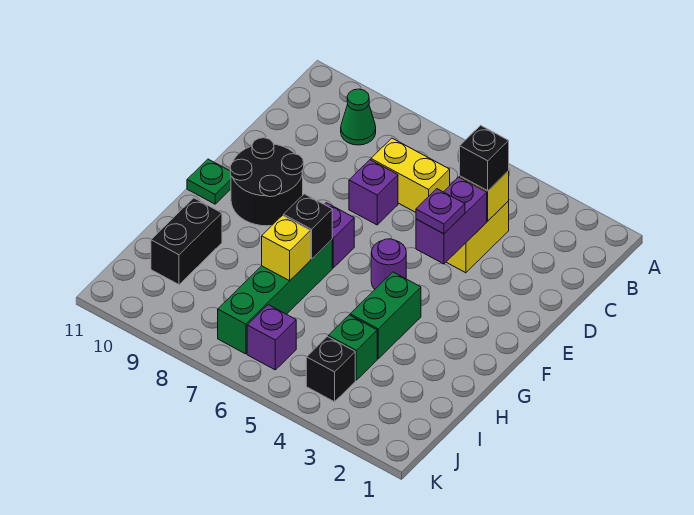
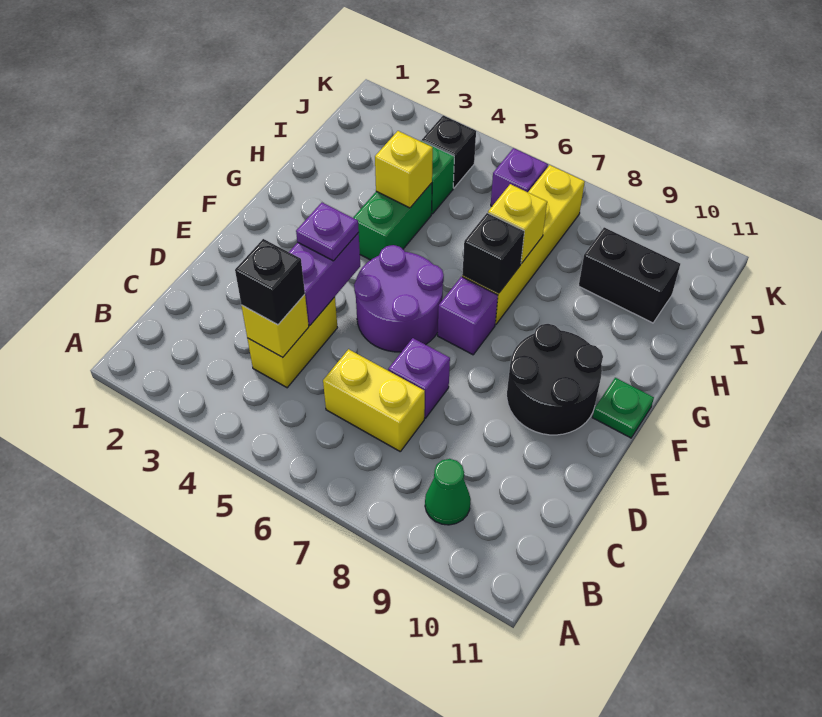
purple round brick F5 level 1 -> purple round brick E5:F6 level 1
green brick G7:J7 level 1 -> yellow brick G7:J7 level 1
none -> yellow brick H4 level 2
black brick H10:I10 level 1 -> black brick I9:I10 level 1

